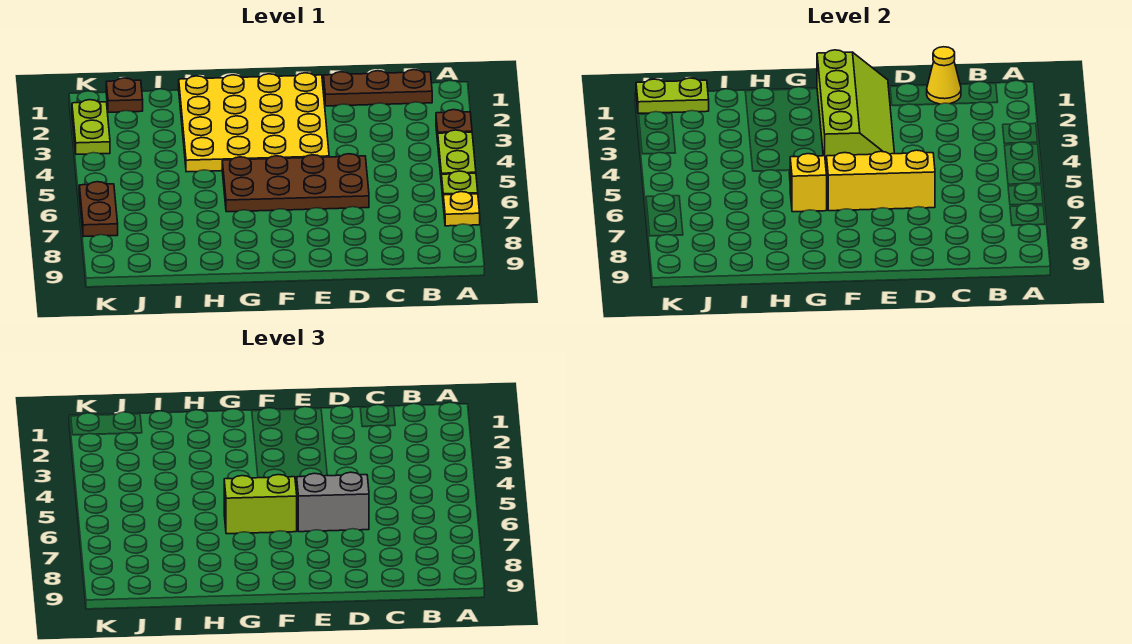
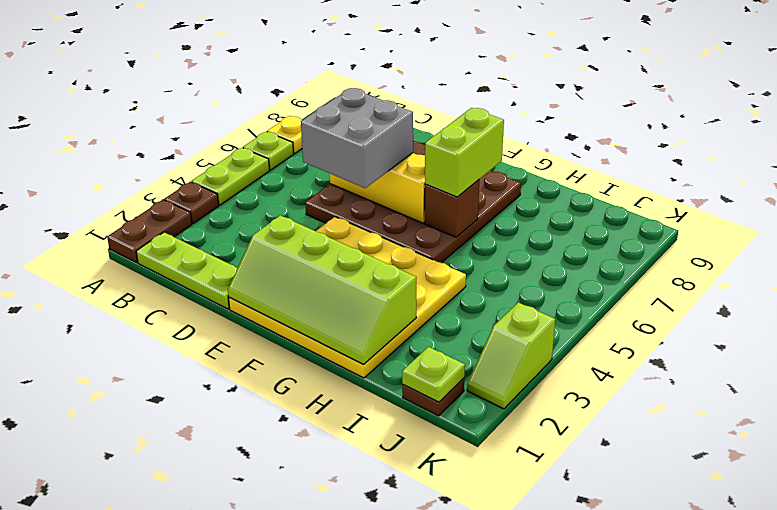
brown plate B1:D1 level 1 -> lime plate B1:D1 level 1
yellow cone C1 level 2 -> none
brown plate D5:G6 level 1 -> brown plate D5:G8 level 1
grey brick D6:E6 level 3 -> grey brick D5:E6 level 3
lime slope E1:F4 level 2 top F -> lime slope E1:H2 level 2 top 2
lime brick F6:G6 level 3 -> lime brick G6:G7 level 3
yellow brick G6 level 2 -> brown brick G6 level 2
lime plate J1:K1 level 2 -> lime plate J1 level 2
lime plate K2:K3 level 1 -> lime slope K2:K3 level 1 top 3
brown plate K6:K7 level 1 -> brown plate A1:A2 level 1

